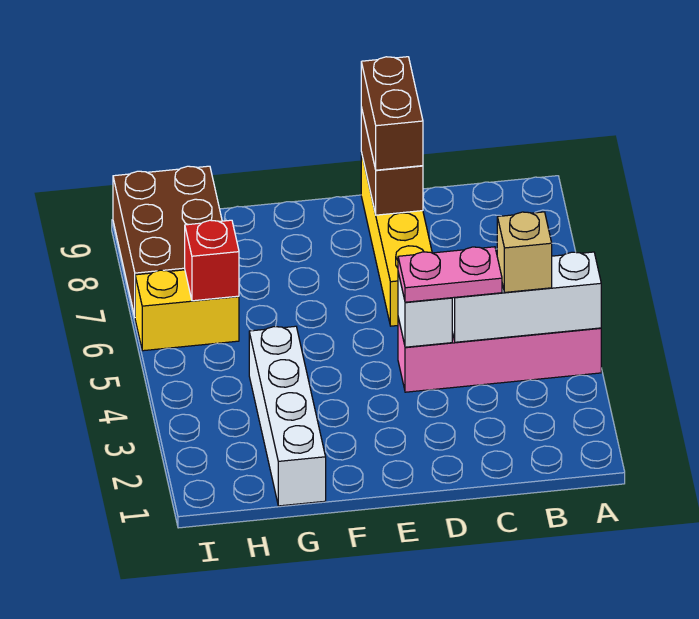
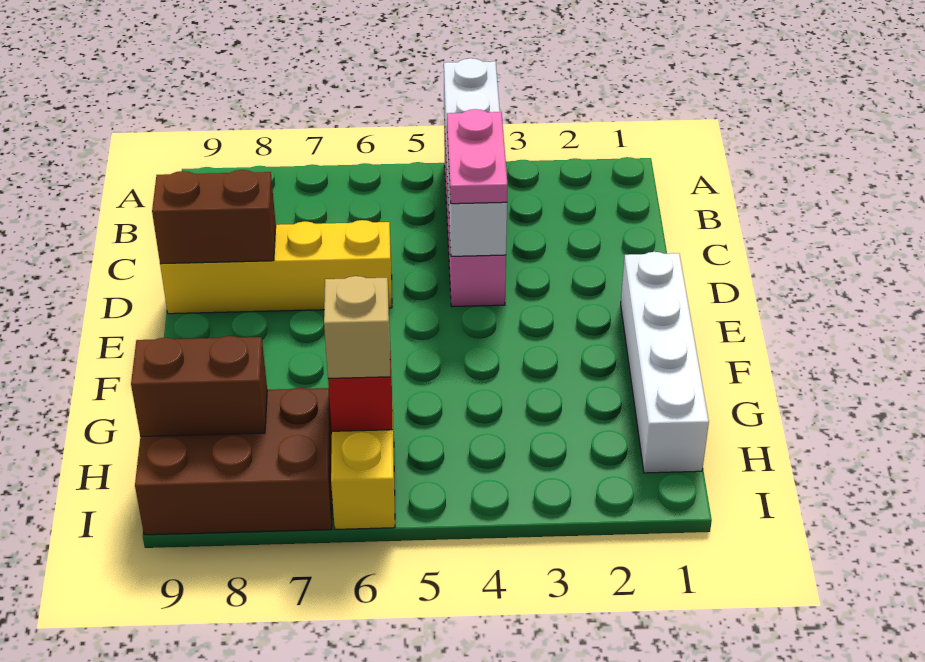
tan brick B4 level 3 -> tan brick H6 level 3
brown brick D8:D9 level 3 -> brown brick H8:H9 level 2
white brick G1:G4 level 1 -> white brick E1:H1 level 1

